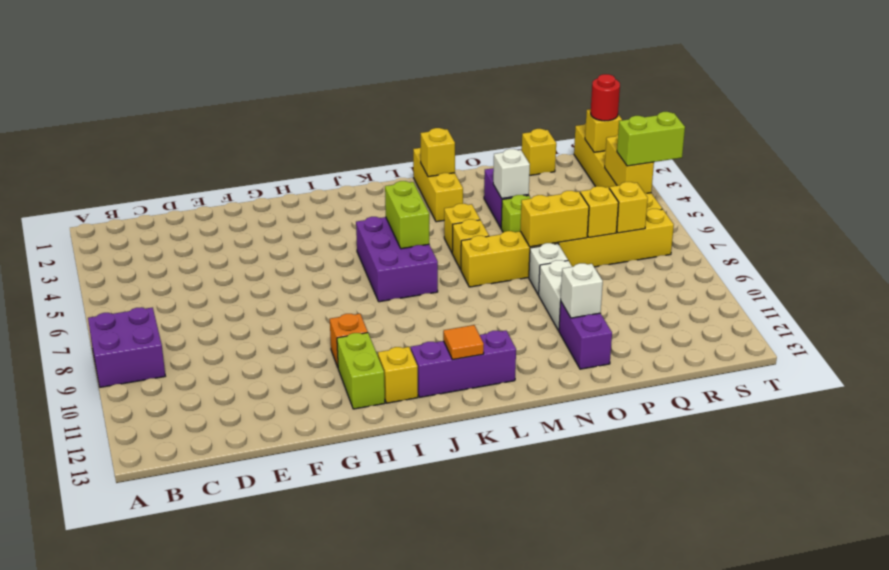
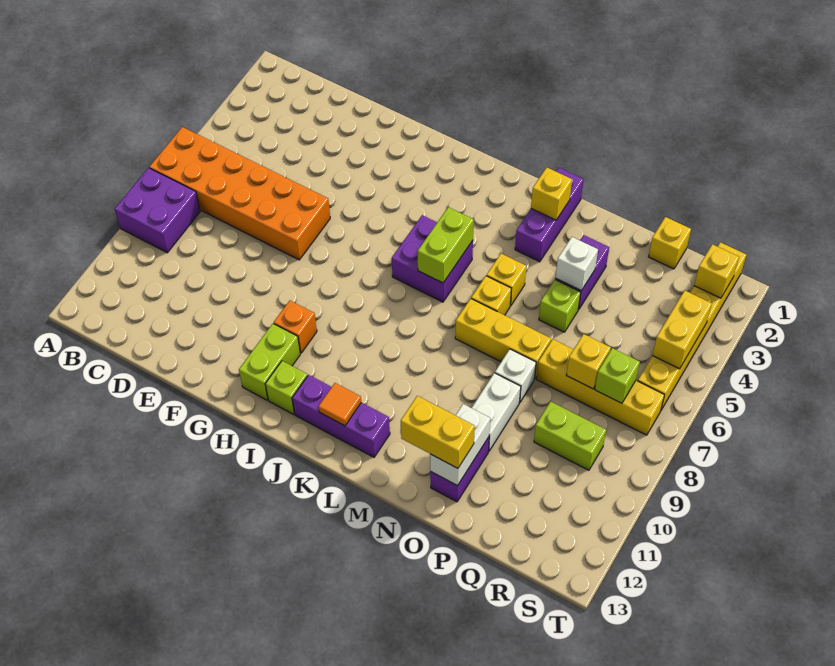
none -> orange brick A6:F7 level 1
yellow brick I12 level 1 -> lime brick I12 level 1
purple brick J5:K7 level 1 -> purple brick J5:K6 level 1
yellow brick M1:M3 level 1 -> purple brick M1:M3 level 1
yellow brick O7:P7 level 2 -> yellow brick N12:O12 level 3
white brick O11 level 2 -> white brick O11:O12 level 2
yellow brick R7 level 2 -> lime brick R7 level 2
red round brick S2 level 3 -> none
lime brick S5:T5 level 3 -> lime brick Q9:R9 level 1

